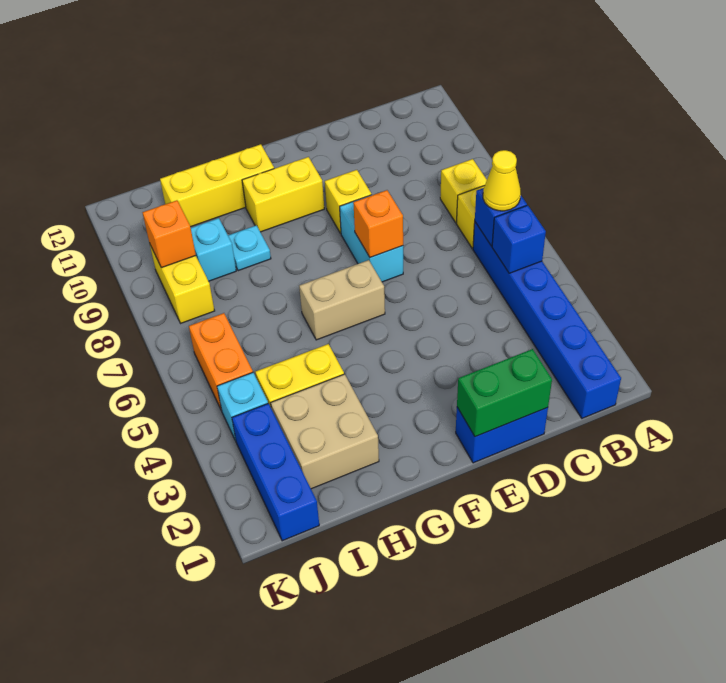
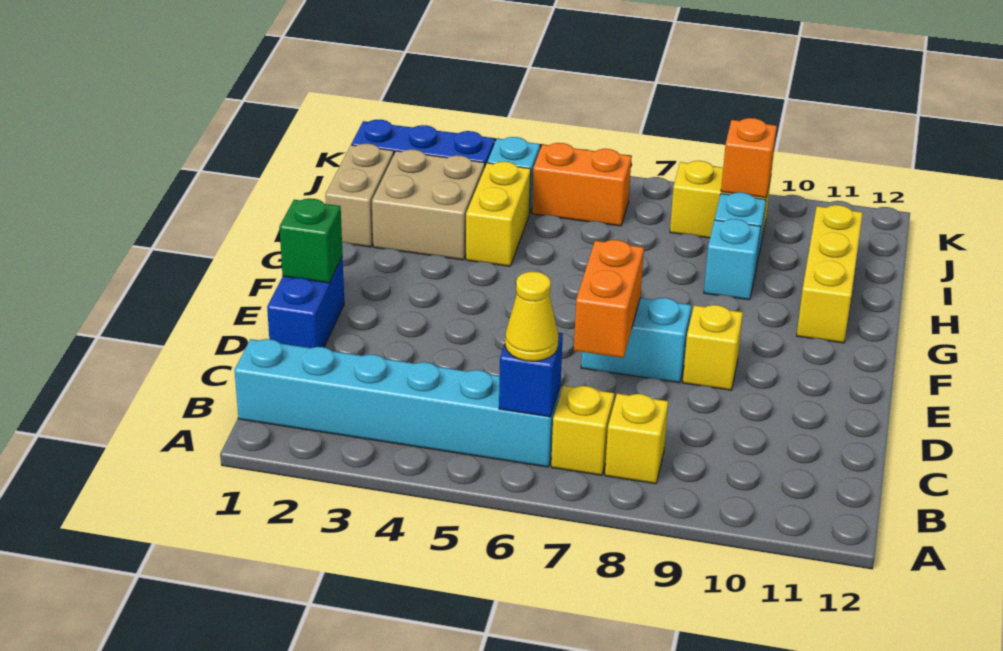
blue brick B1:B6 level 1 -> cyan brick B1:B6 level 1
blue brick B5 level 2 -> none
green brick D1:E1 level 2 -> green brick E1 level 2
orange brick E7 level 2 -> orange brick D7:E7 level 2
tan brick F6:G6 level 1 -> tan brick H1:I1 level 1
yellow brick F10:G10 level 1 -> none
cyan plate H9 level 1 -> cyan brick H9 level 1

